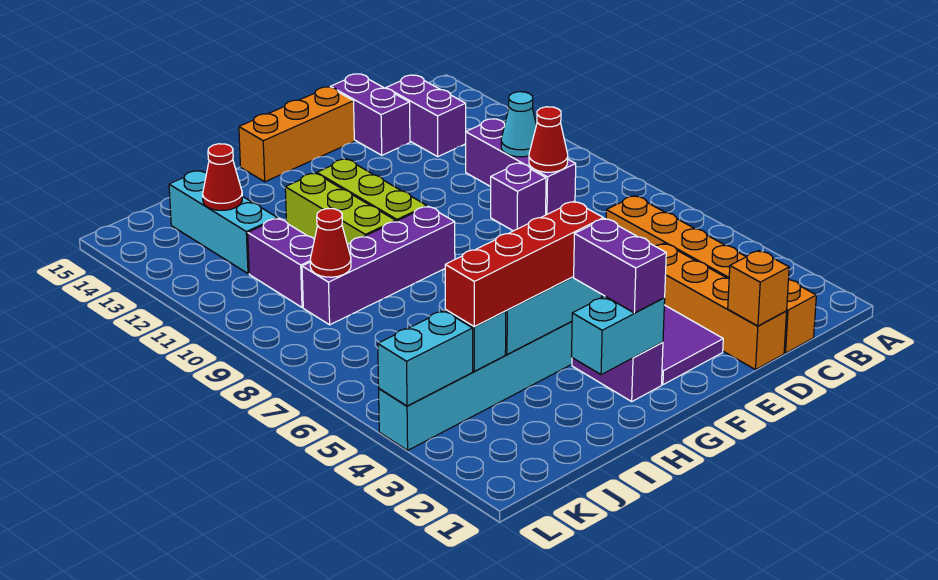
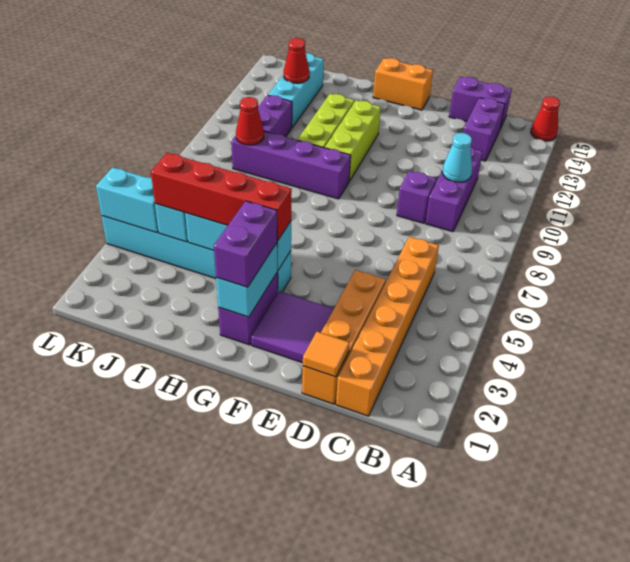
red cone C9 level 2 -> red cone A15 level 1
orange brick D1 level 2 -> orange tile D1 level 2
purple brick D14:D15 level 1 -> purple brick C15:D15 level 1
orange brick E15:G15 level 1 -> orange brick F15:G15 level 1
cyan brick G2:H2 level 2 -> cyan brick G2:G3 level 2

